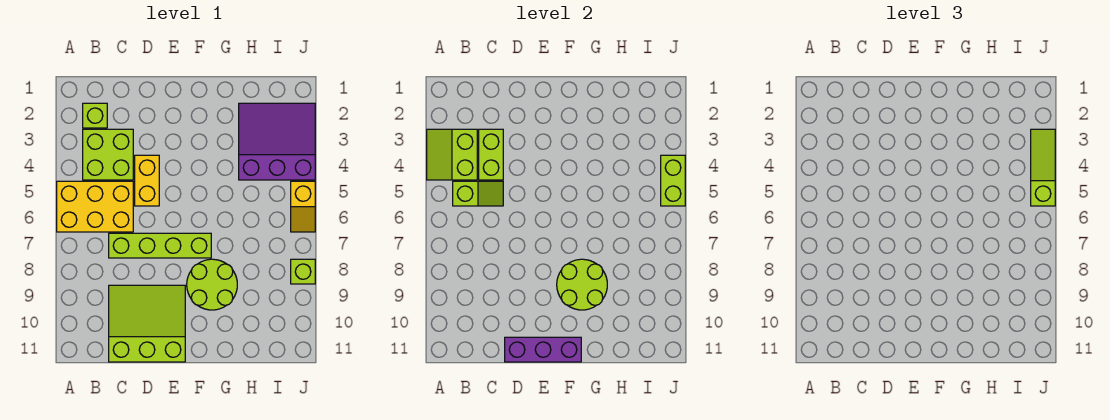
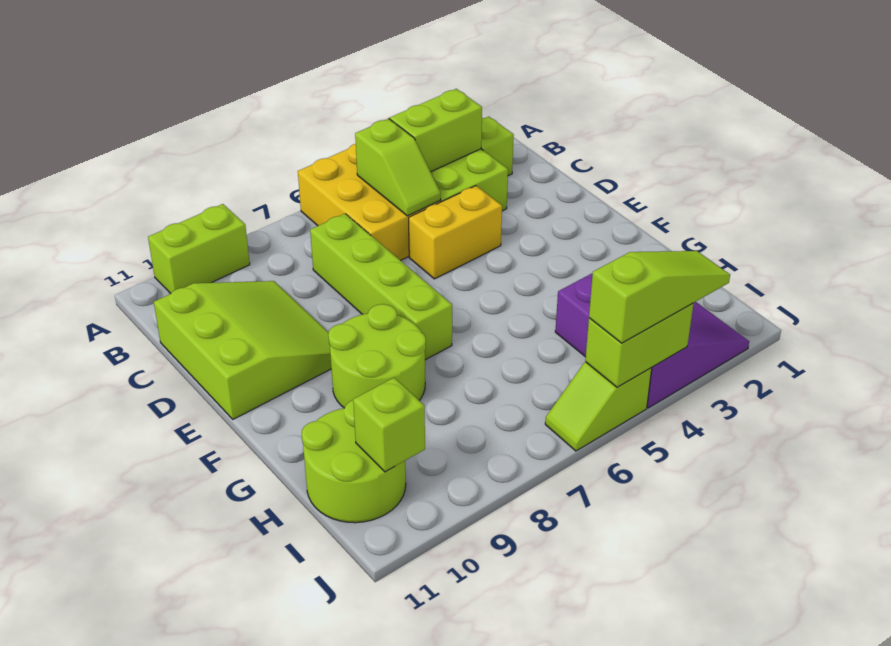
lime brick C3:C4 level 2 -> lime brick A9:A10 level 1
purple brick D11:F11 level 2 -> none
lime round brick F8:G9 level 2 -> lime round brick H10:I11 level 1
yellow slope J5:J6 level 1 top 5 -> lime slope J5:J6 level 1 top 5
lime brick J8 level 1 -> lime brick I10 level 2

